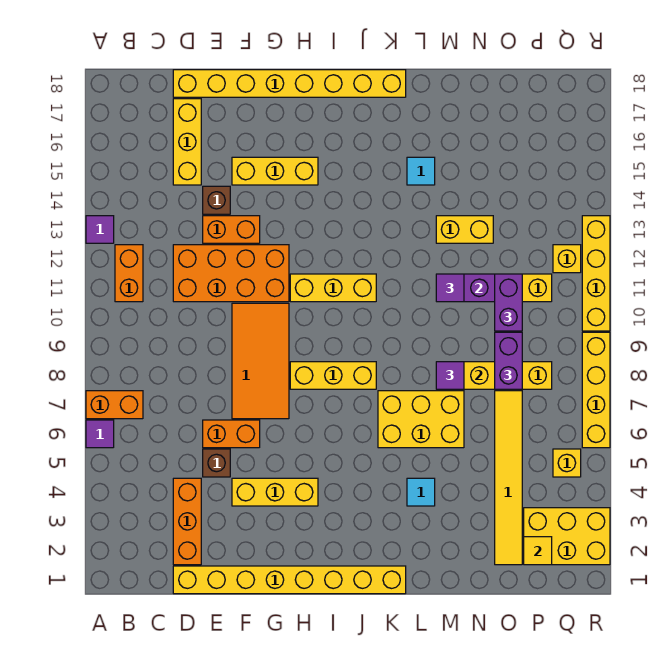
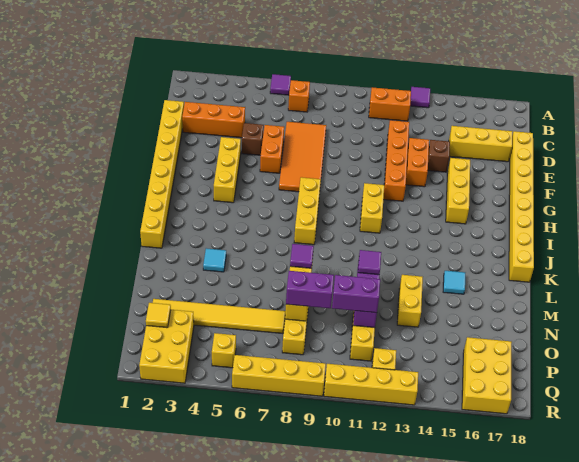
orange brick A7:B7 level 1 -> orange brick B7 level 1
orange brick D11:G12 level 1 -> orange brick D12:G12 level 1
orange tile F7:G10 level 1 -> orange tile D7:G8 level 1
yellow brick H11:J11 level 1 -> yellow brick H11:I11 level 1
yellow brick K6:M7 level 1 -> yellow brick P16:R17 level 1

